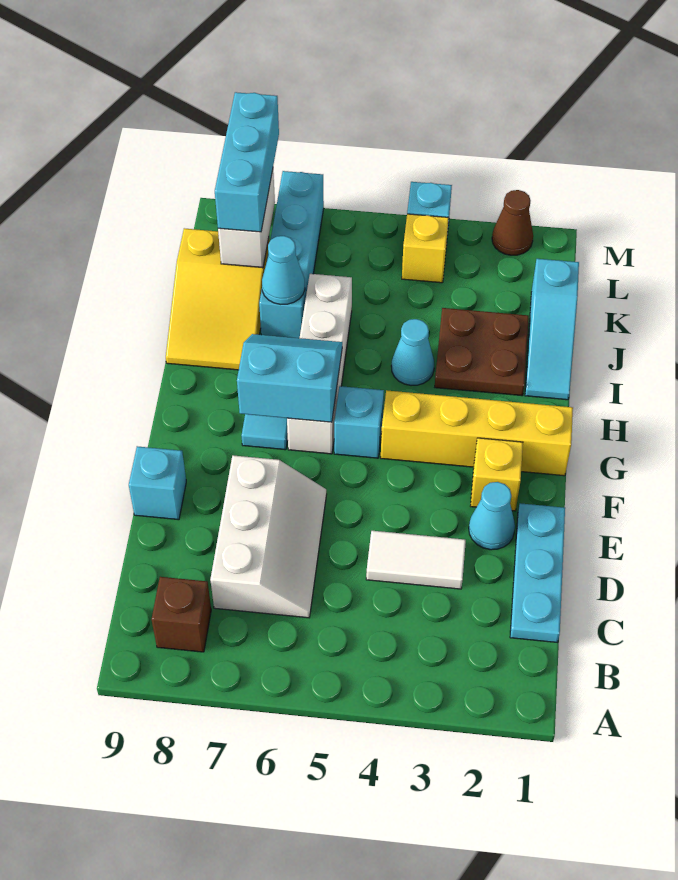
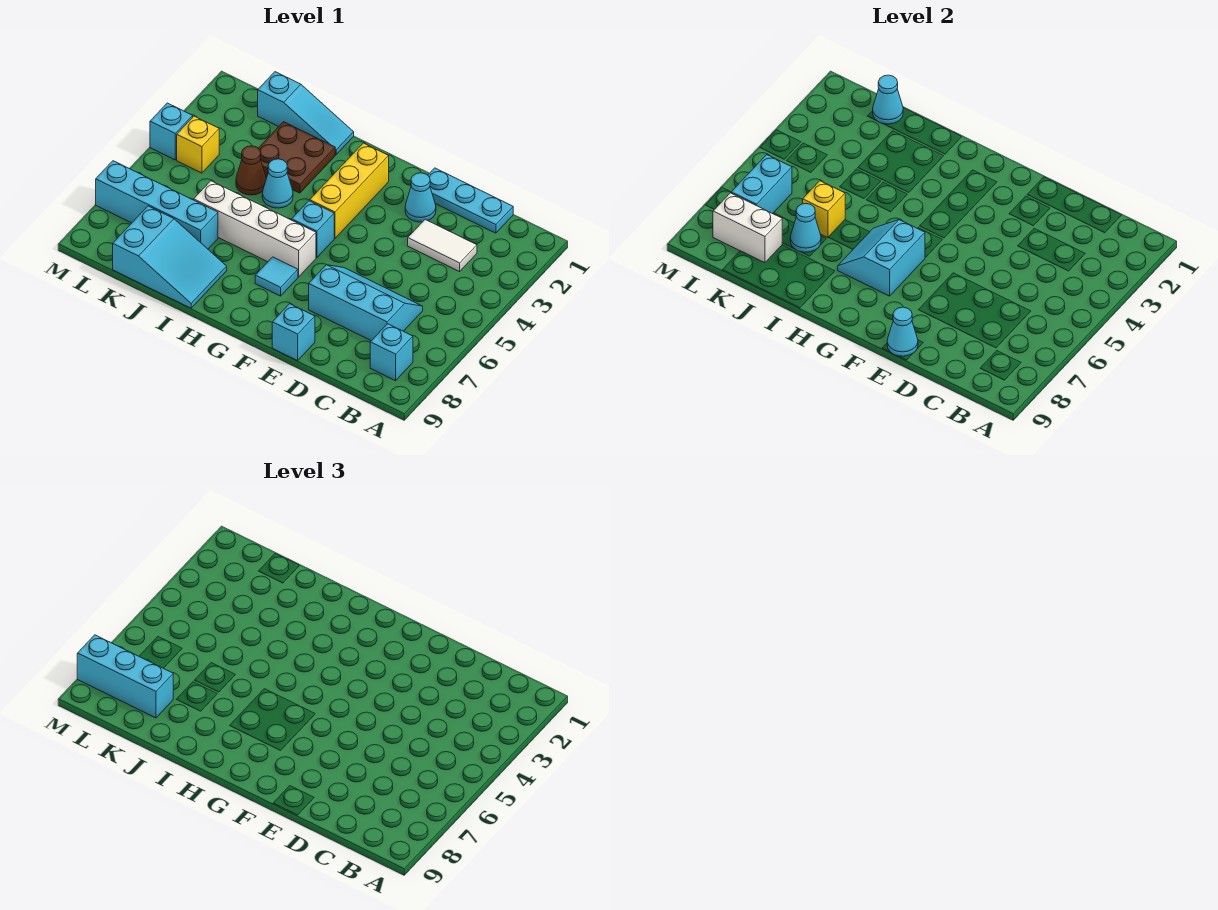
brown brick B8 level 1 -> cyan brick B8 level 1
white slope C6:E7 level 1 top 7 -> cyan slope C6:E7 level 1 top 7
white tile D3:D4 level 1 -> white tile C3:D3 level 1
none -> cyan cone E9 level 2
yellow brick F2 level 1 -> yellow brick J6 level 2
yellow brick G1:G4 level 1 -> yellow brick G2:G4 level 1
yellow slope I8:K9 level 1 top K -> cyan slope I8:K9 level 1 top K
none -> cyan cone K1 level 2
none -> cyan brick L6:L7 level 2
brown cone M2 level 1 -> brown cone J4 level 1

